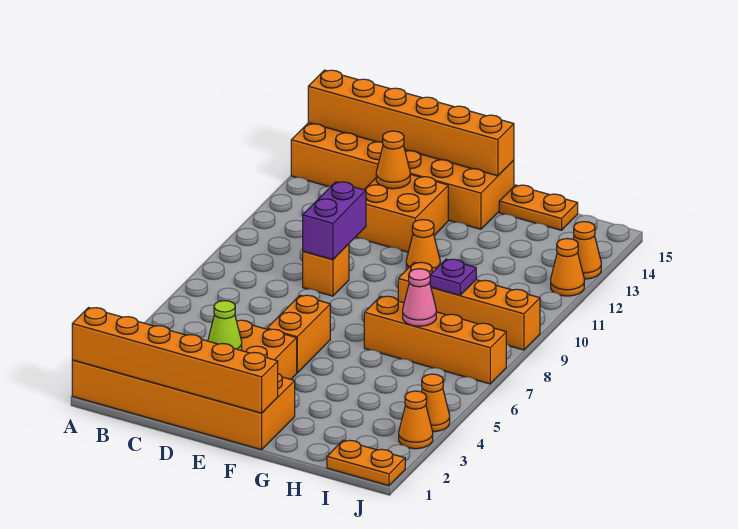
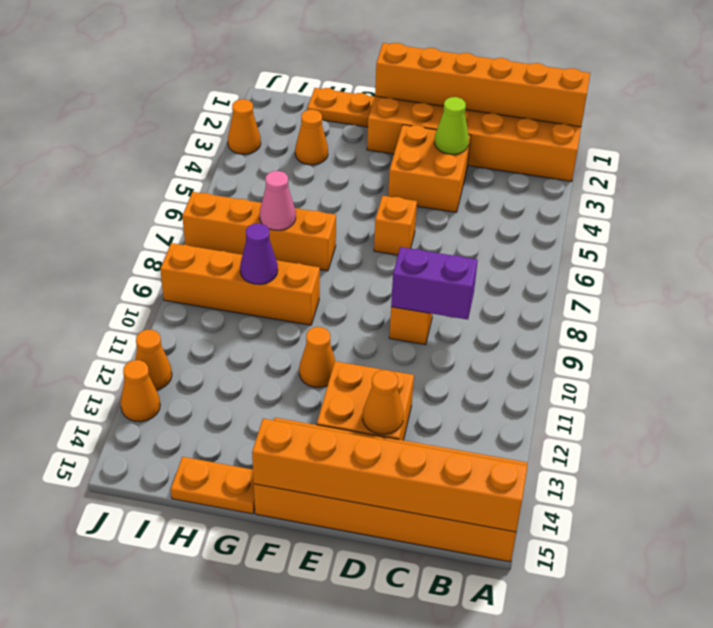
purple brick D9:D10 level 2 -> purple brick C9:D9 level 2
orange brick E5:E6 level 1 -> orange brick E6 level 1
purple plate H9 level 2 -> purple cone H9 level 2
orange plate I1:J1 level 1 -> orange plate G1:H1 level 1
orange cone J4 level 1 -> orange cone H3 level 1

